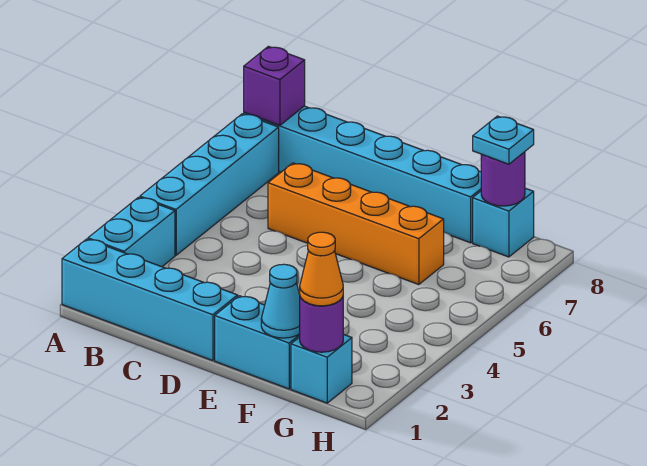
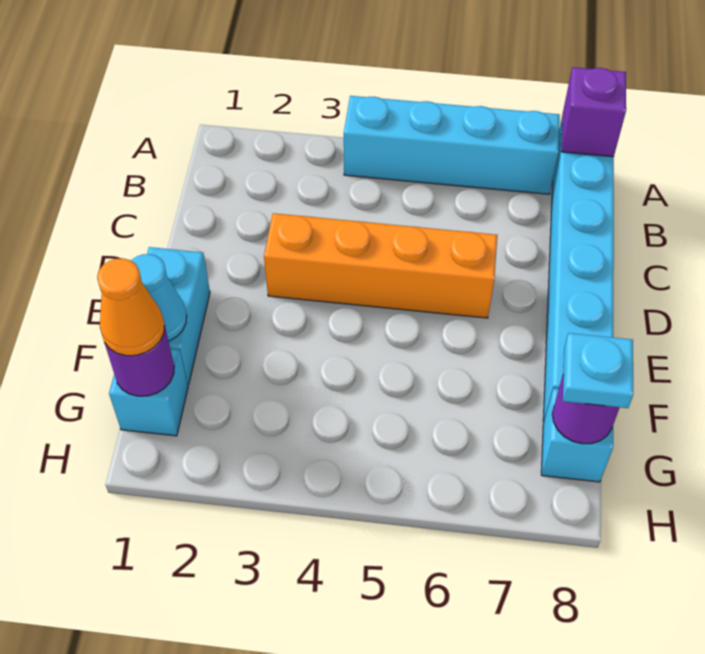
cyan brick A1:D1 level 1 -> none
cyan brick A2:A3 level 1 -> none
orange brick C6:F6 level 1 -> orange brick D3:D6 level 1

